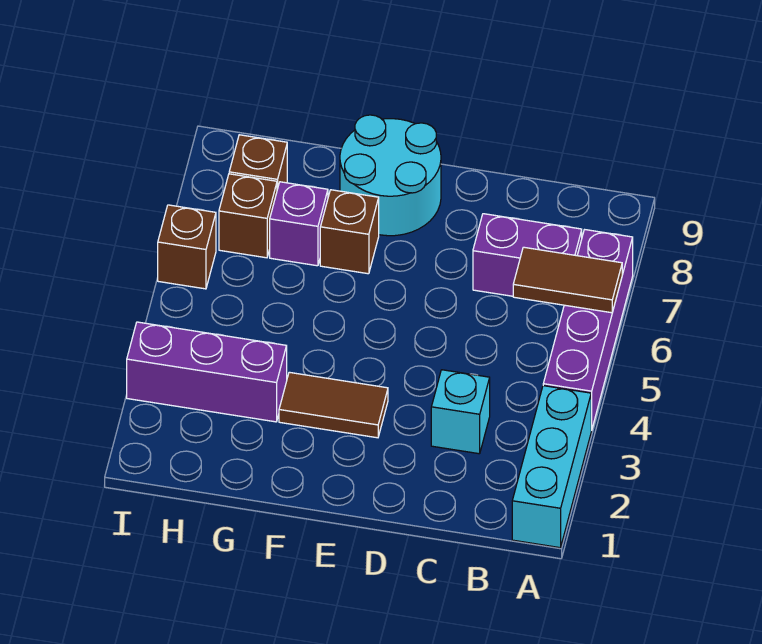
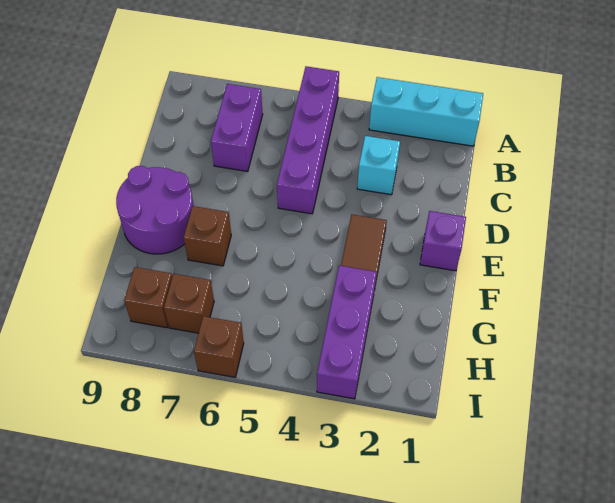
purple brick A4:A7 level 1 -> purple brick A5:D5 level 1
brown tile A6:B6 level 2 -> none
cyan round brick E8:F9 level 1 -> purple round brick E8:F9 level 1
purple brick G7 level 1 -> purple brick E1 level 1

